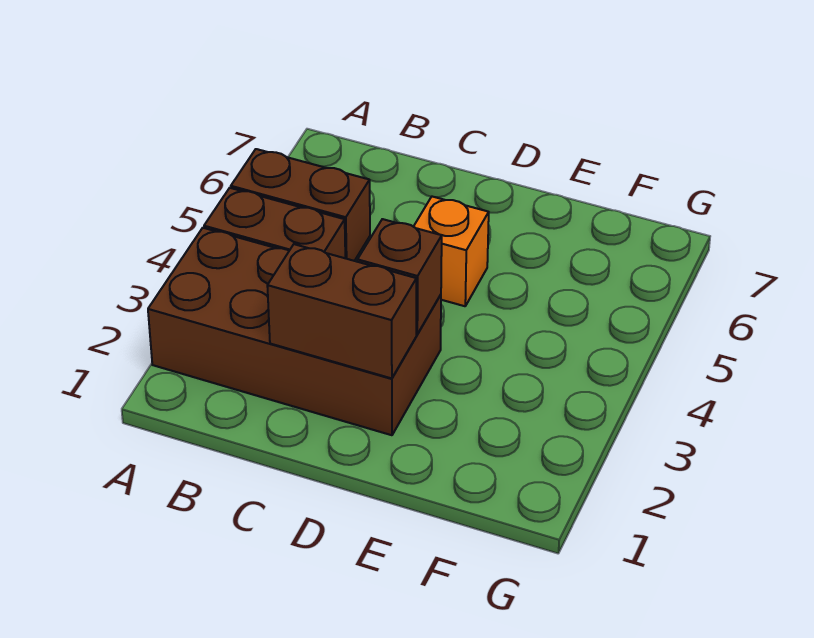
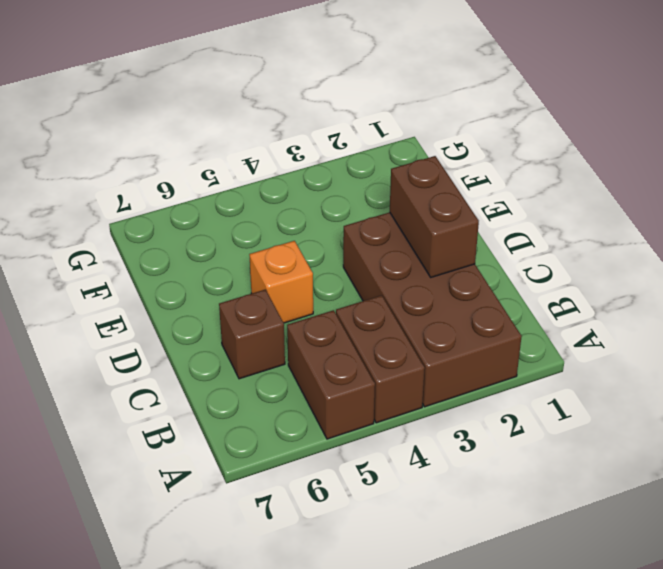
brown brick D3 level 2 -> brown brick C6 level 1

